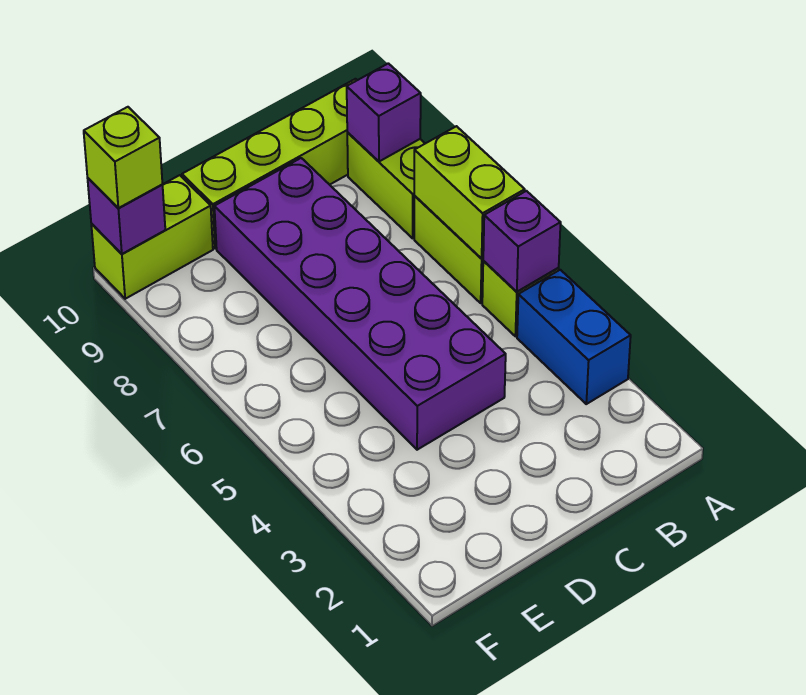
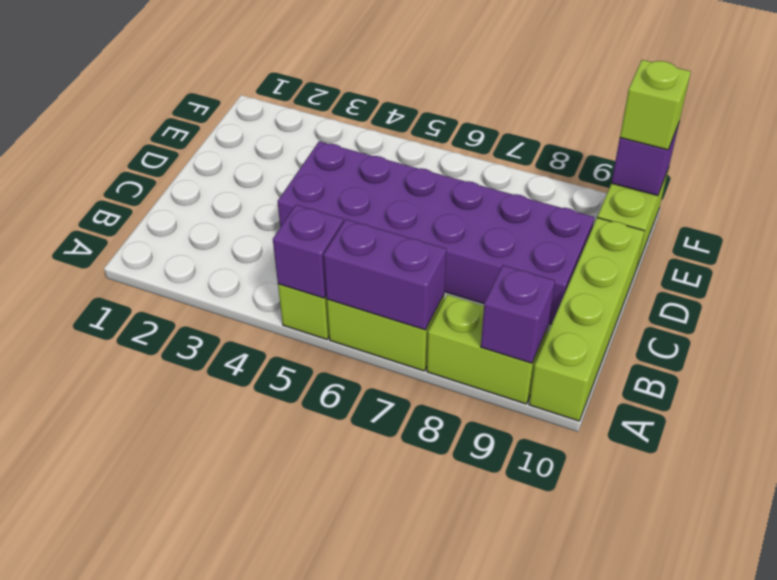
blue brick A3:A4 level 1 -> none
lime brick A6:A7 level 2 -> purple brick A6:A7 level 2

